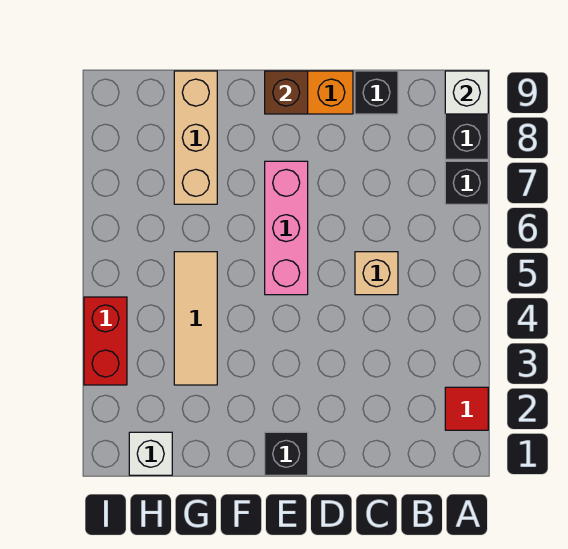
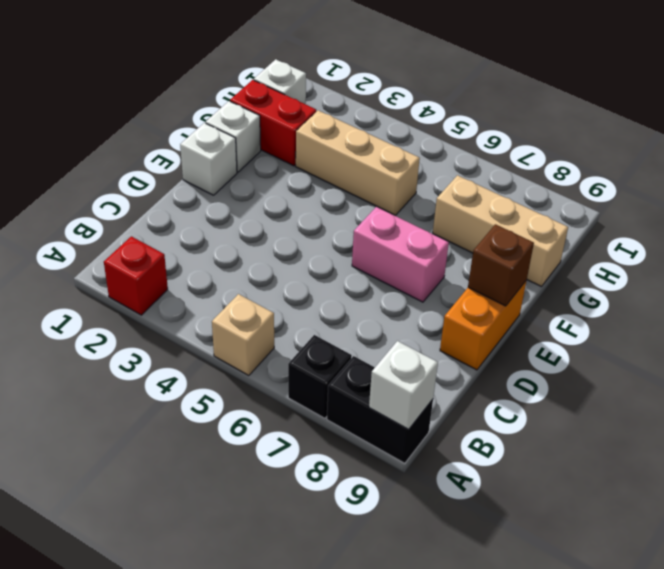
red tile A2 level 1 -> red brick A2 level 1
tan brick C5 level 1 -> tan brick A5 level 1
black brick C9 level 1 -> none
black brick E1 level 1 -> white brick E1 level 1
pink brick E5:E7 level 1 -> pink brick E6:E7 level 1
none -> white brick F1 level 1
tan tile G3:G5 level 1 -> tan brick G3:G5 level 1
red brick I3:I4 level 1 -> red brick G1:G2 level 1

